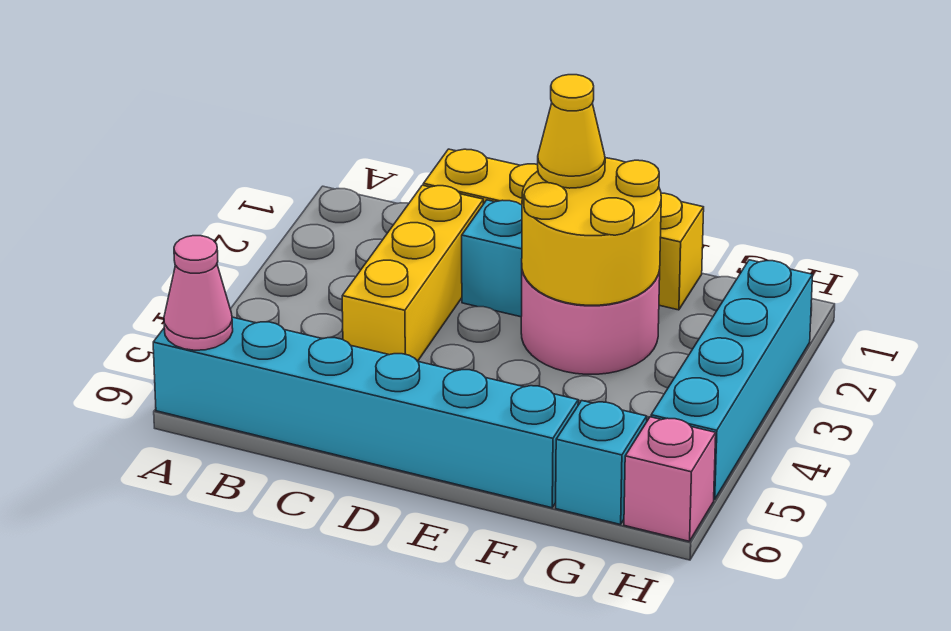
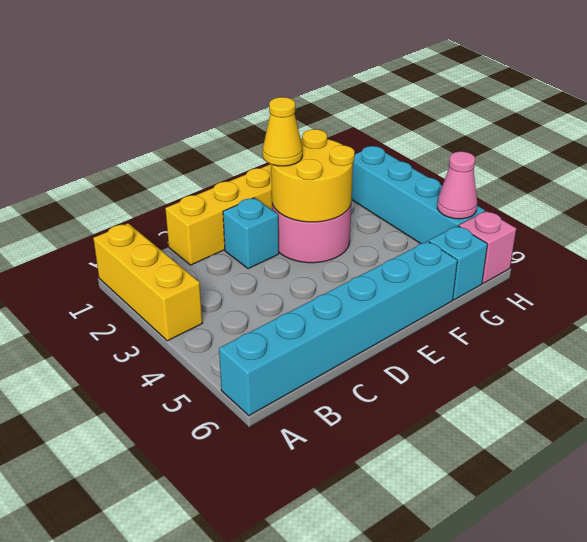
pink cone A6 level 2 -> pink cone H5 level 2
yellow brick C2:C4 level 1 -> yellow brick A1:A3 level 1

